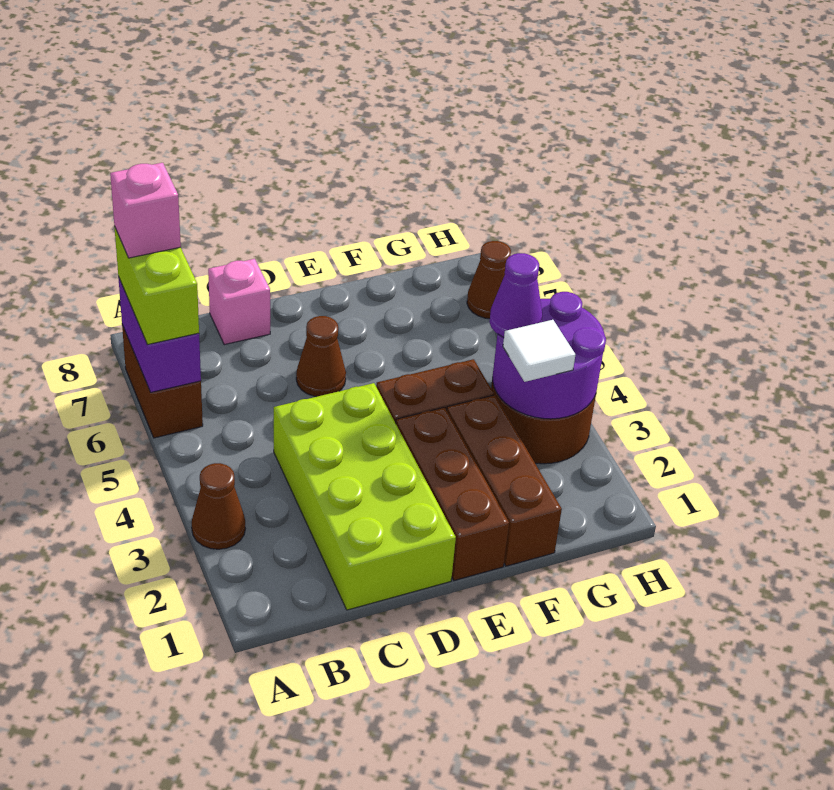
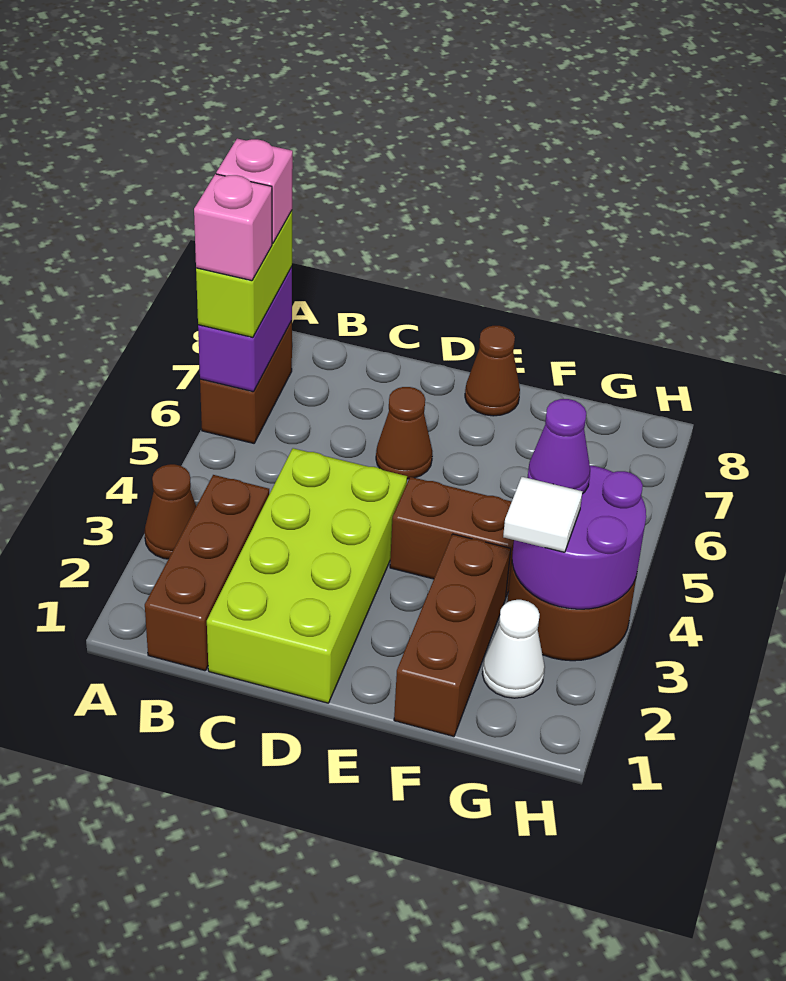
pink brick C8 level 1 -> pink brick A6 level 4
brown brick E1:E3 level 1 -> brown brick B1:B3 level 1
none -> white cone G2 level 1
brown cone H7 level 1 -> brown cone E8 level 1

